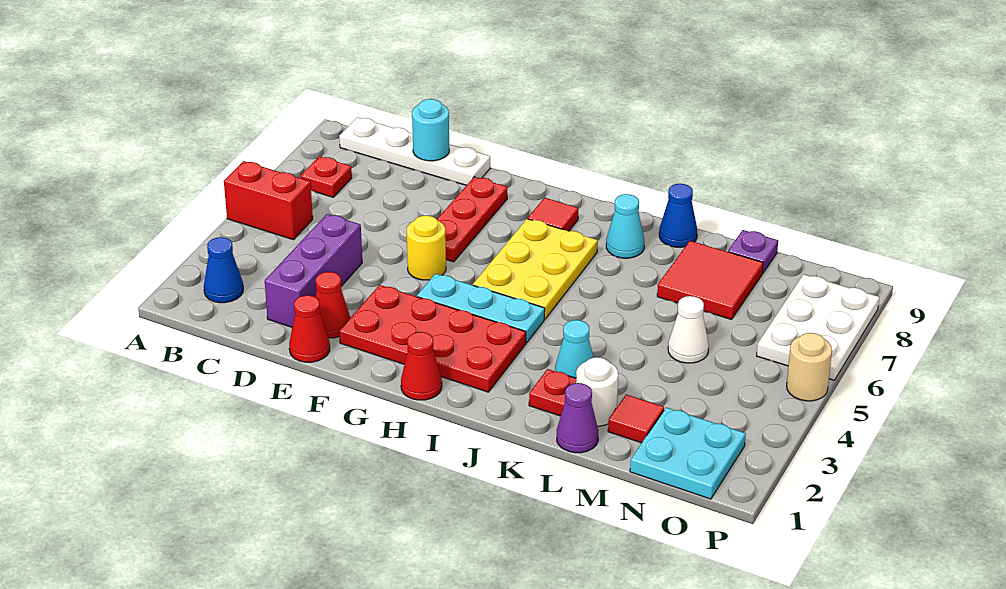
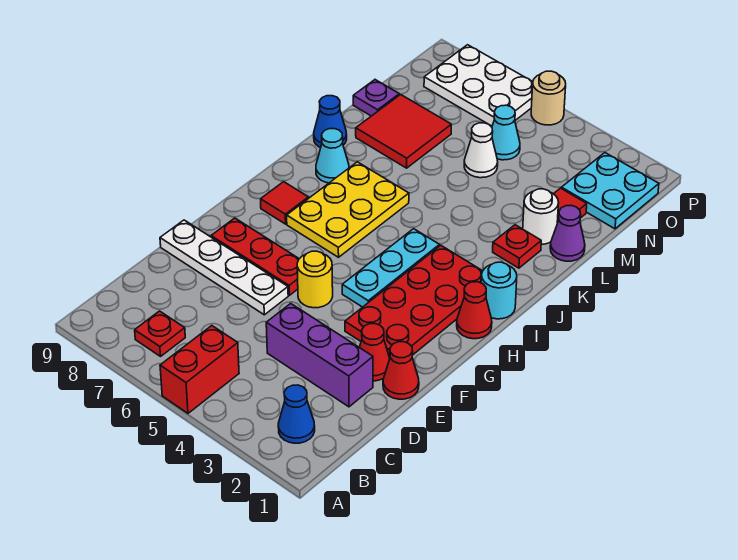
white plate B9:E9 level 1 -> white plate E6:E9 level 1
cyan round brick D9 level 2 -> cyan round brick I1 level 1
yellow plate H5:I7 level 1 -> yellow plate H6:J7 level 1
cyan cone K3 level 1 -> cyan cone N5 level 1

